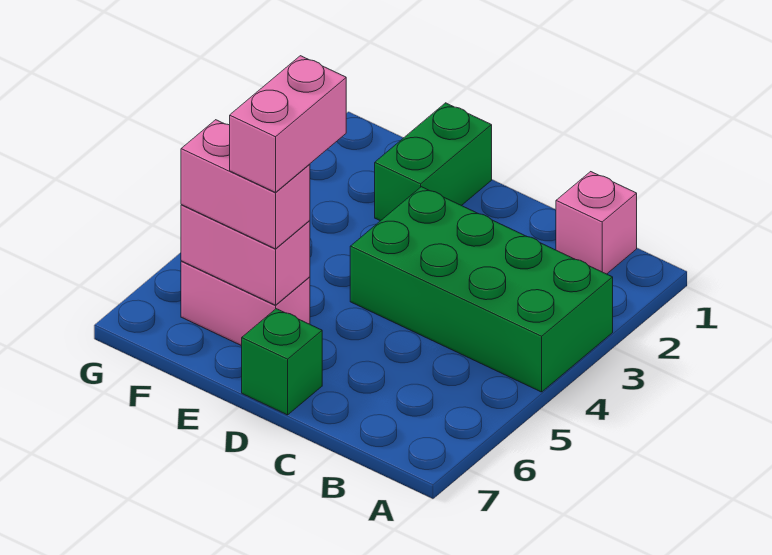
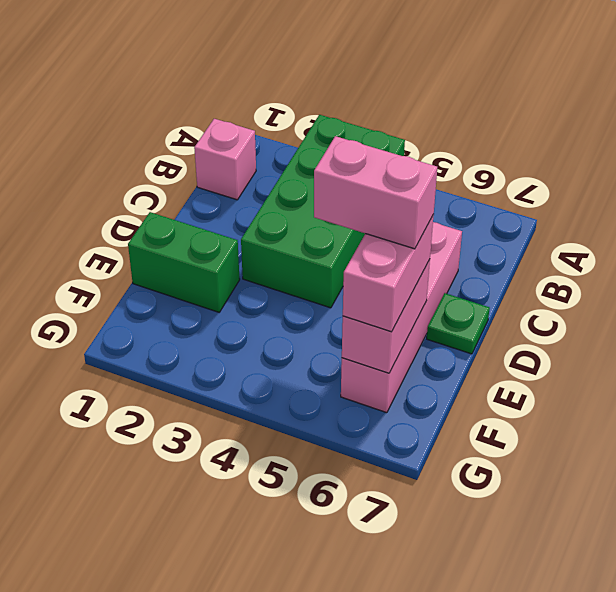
green brick D7 level 1 -> green plate D7 level 1
pink brick E6:F6 level 1 -> pink brick C6:F6 level 1

